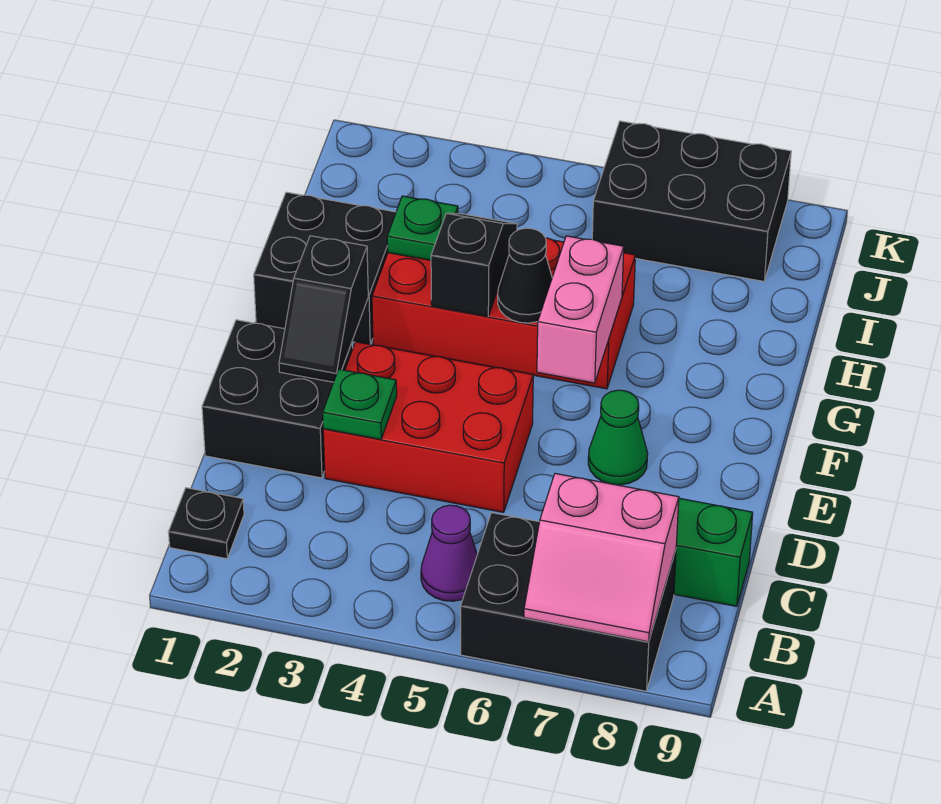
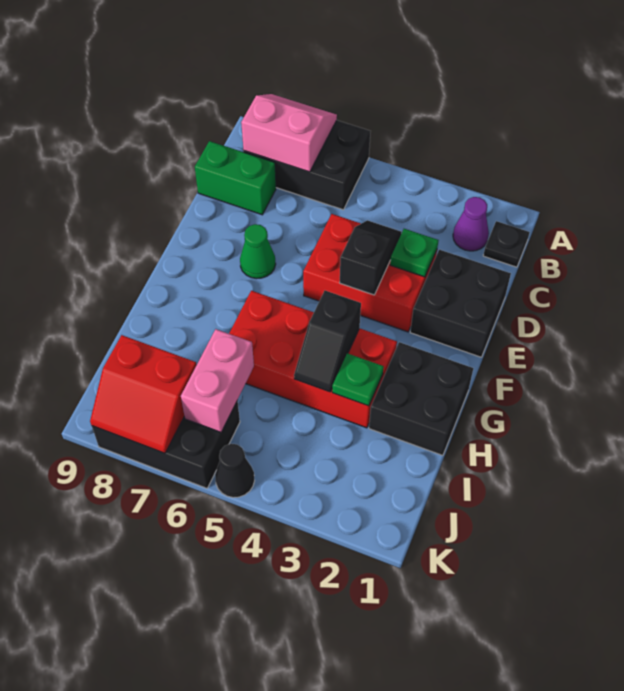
purple cone B5 level 1 -> purple cone B2 level 1
black slope E2:F2 level 2 top F -> black slope D4:E4 level 2 top E
pink brick F6:G6 level 2 -> pink brick I6:J6 level 2
black cone G5 level 2 -> black cone K5 level 1
none -> red slope J7:K8 level 2 top J

